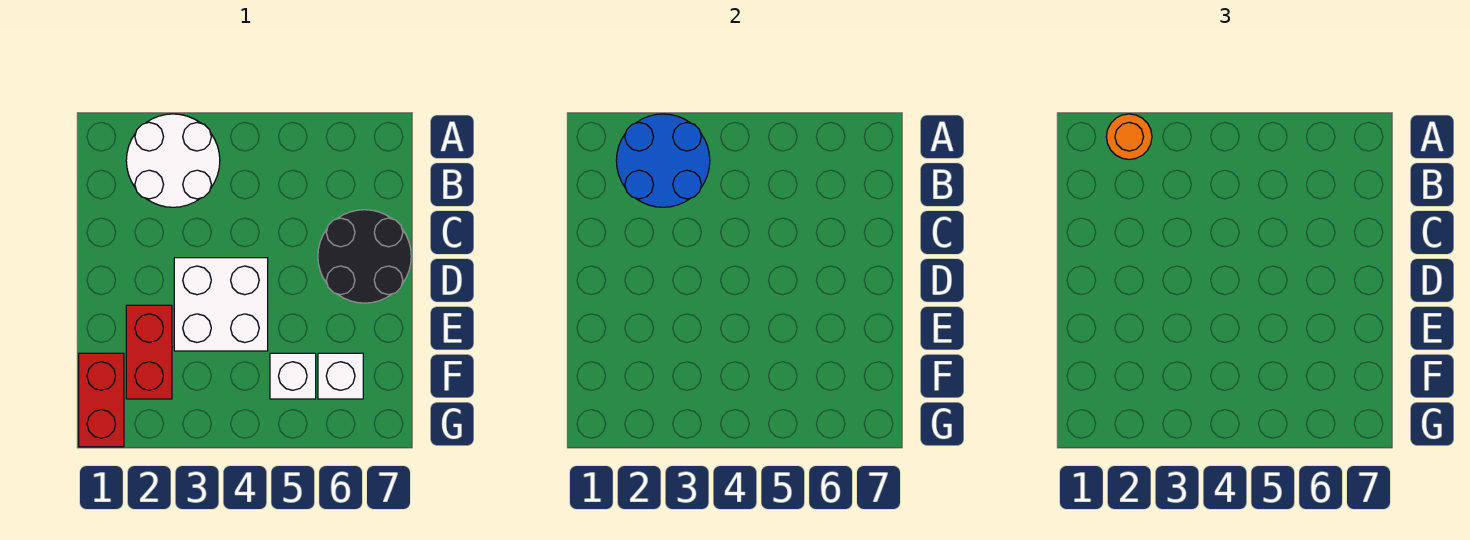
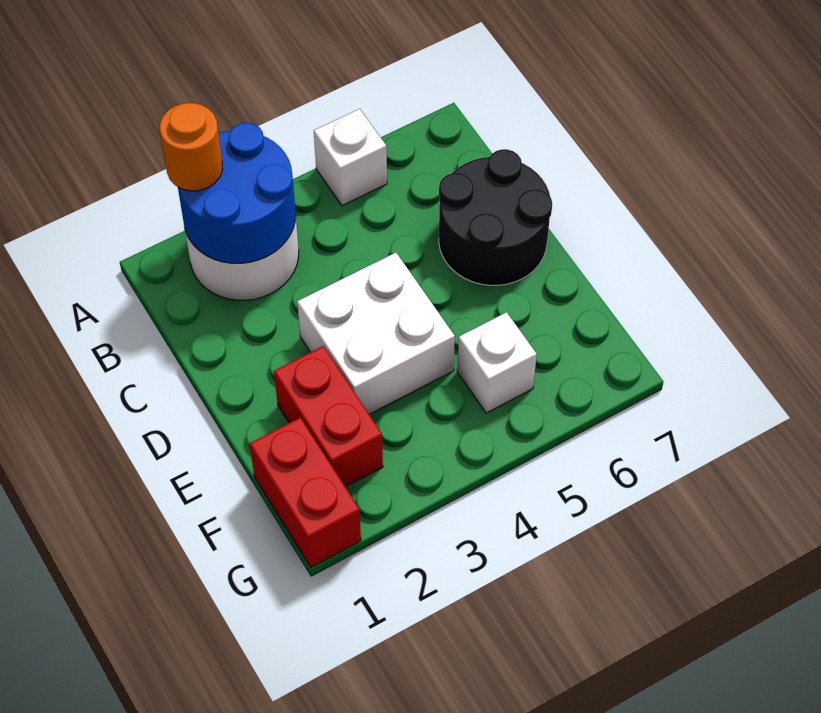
white brick F6 level 1 -> white brick A5 level 1

